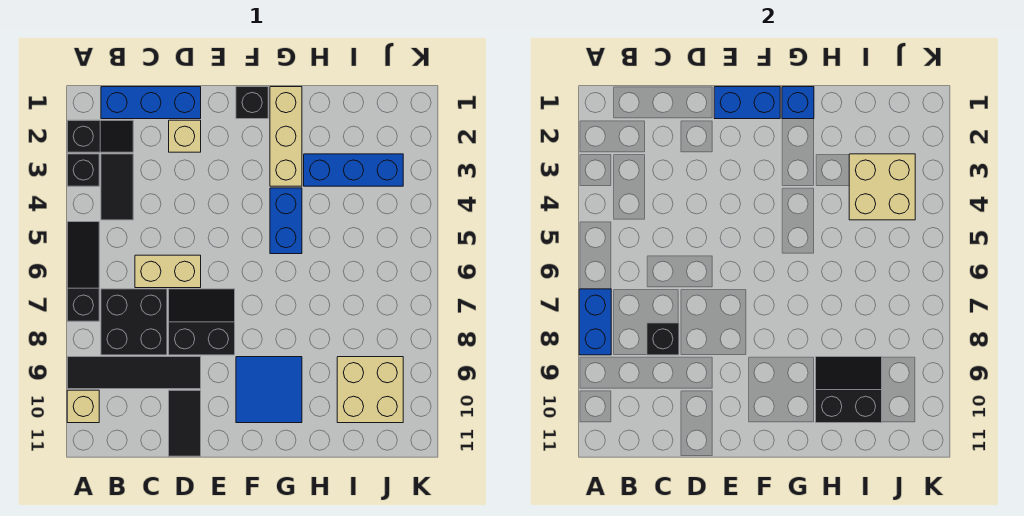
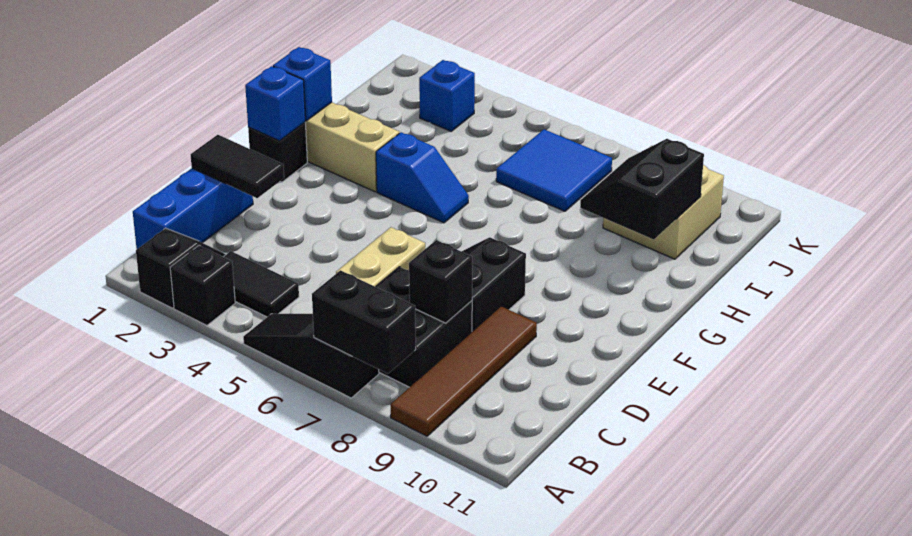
blue brick A7:A8 level 2 -> black brick A7:A8 level 2
black tile A9:D9 level 1 -> brown tile A9:D9 level 1
tan brick A10 level 1 -> none
tan brick D2 level 1 -> none
black tile D10:D11 level 1 -> black tile D1:D2 level 2
blue brick E1:F1 level 2 -> blue brick F1 level 2
blue tile F9:G10 level 1 -> blue tile I6:J7 level 1
blue brick G4:G5 level 1 -> blue slope G4:G5 level 1 top 4
blue brick H3:J3 level 1 -> blue brick J3 level 1
tan brick I3:J4 level 2 -> none

